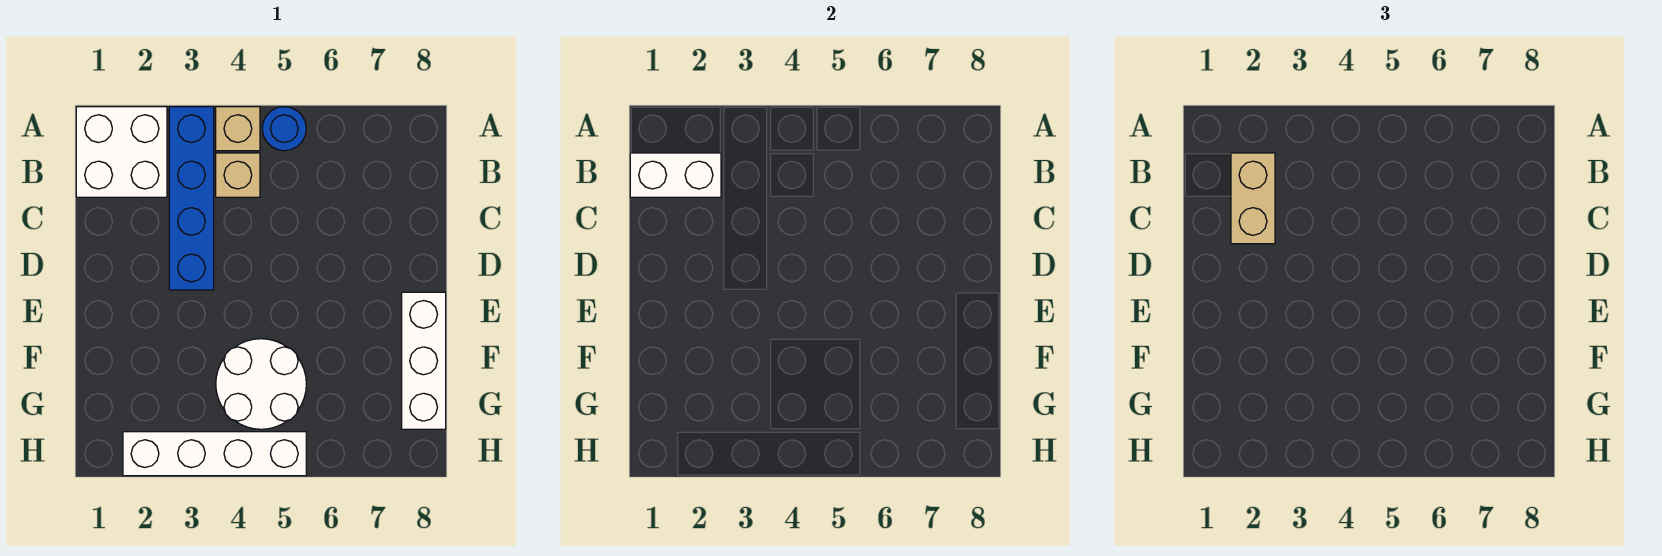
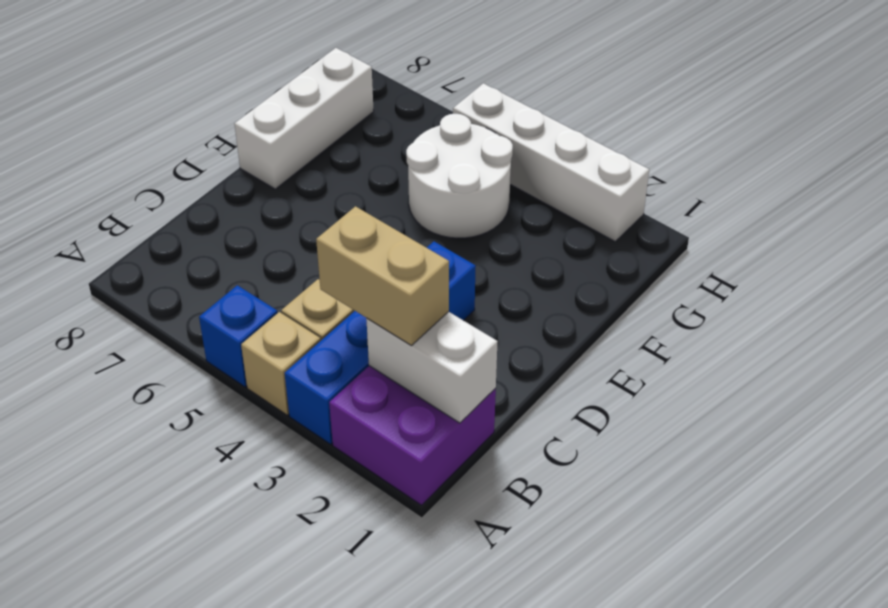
white brick A1:B2 level 1 -> purple brick A1:B2 level 1
blue round brick A5 level 1 -> blue brick A5 level 1
tan brick B2:C2 level 3 -> tan brick B2:B3 level 3

